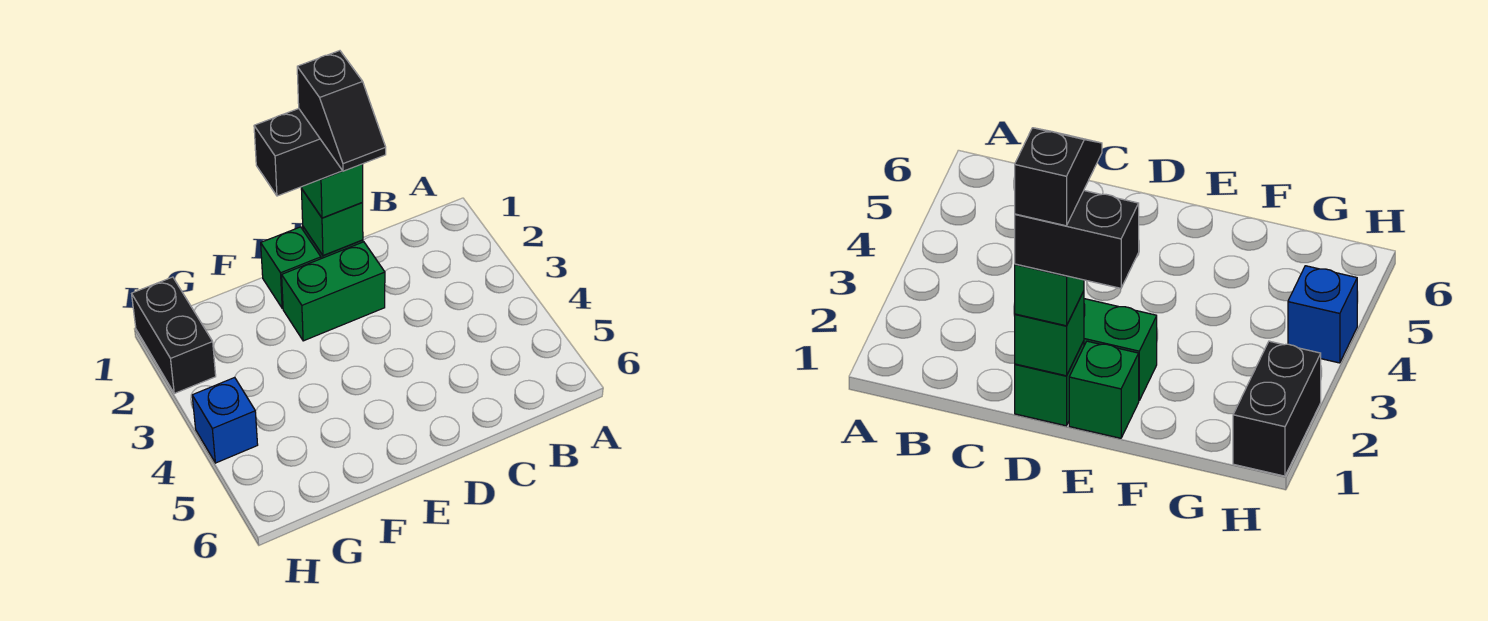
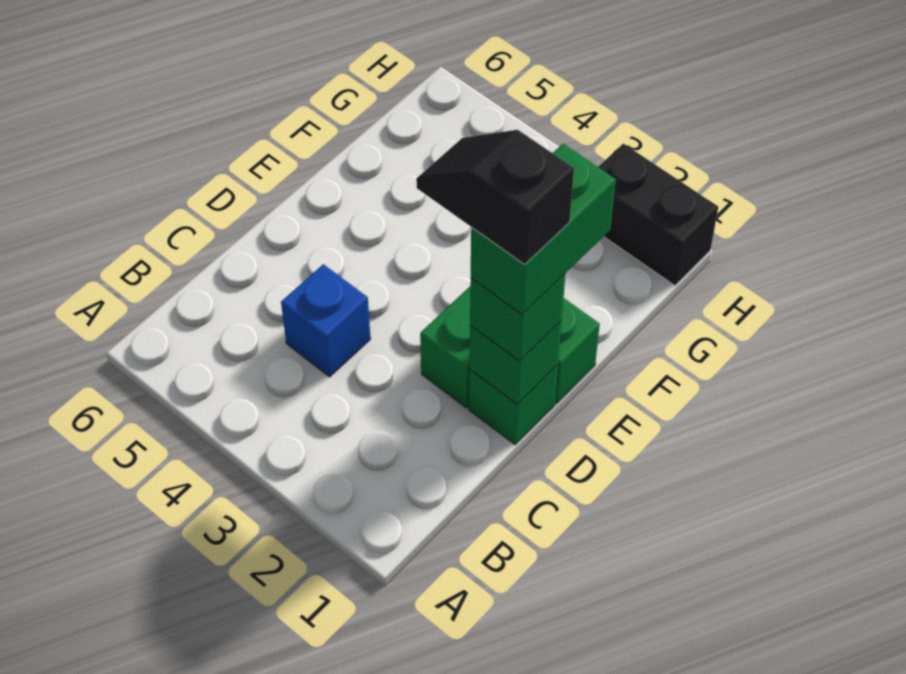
black brick D1:E1 level 4 -> green brick D1:E1 level 4
blue brick H4 level 1 -> blue brick C4 level 1

